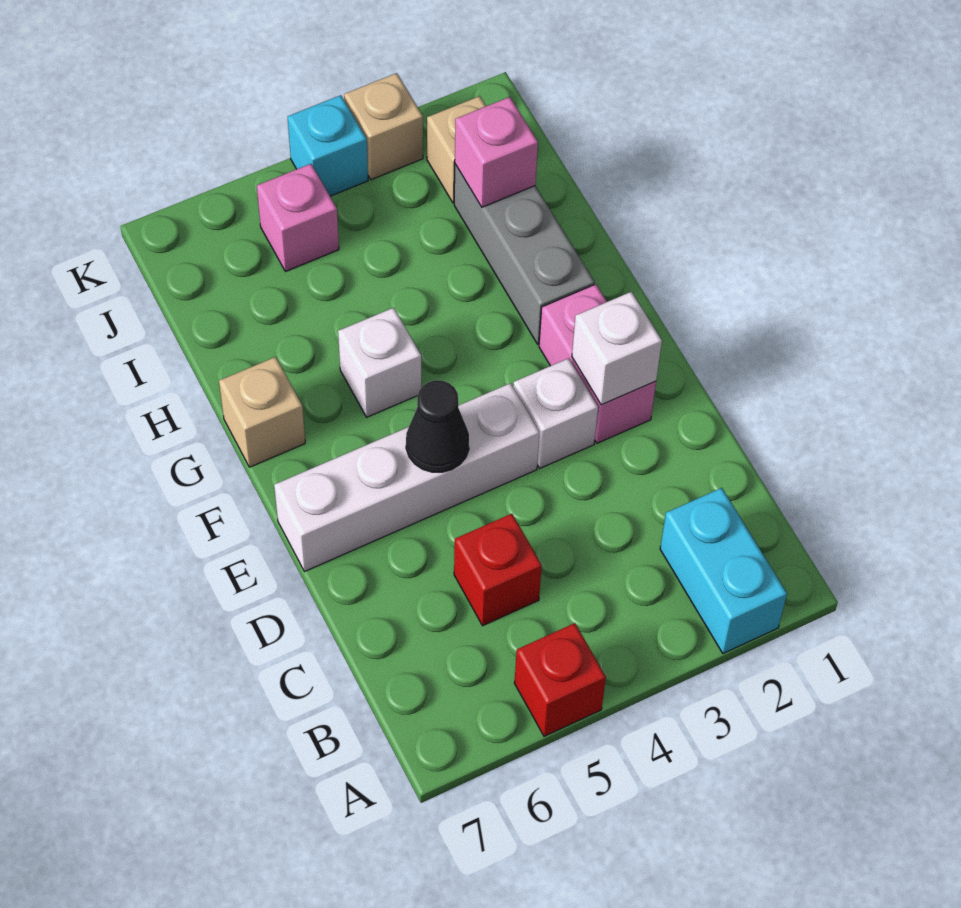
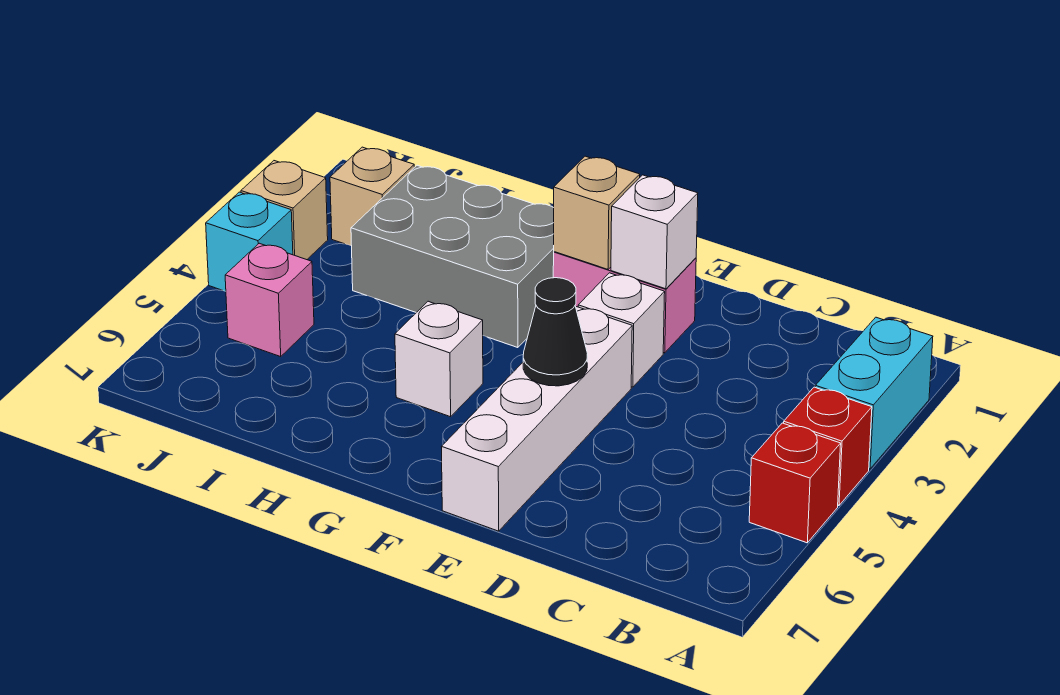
cyan brick A2:B2 level 1 -> cyan brick A2:A3 level 1
red brick C5 level 1 -> red brick A4 level 1
grey brick G2:I2 level 1 -> grey brick G2:I3 level 1
tan brick G7 level 1 -> tan brick F2 level 2
pink brick I2 level 2 -> none

